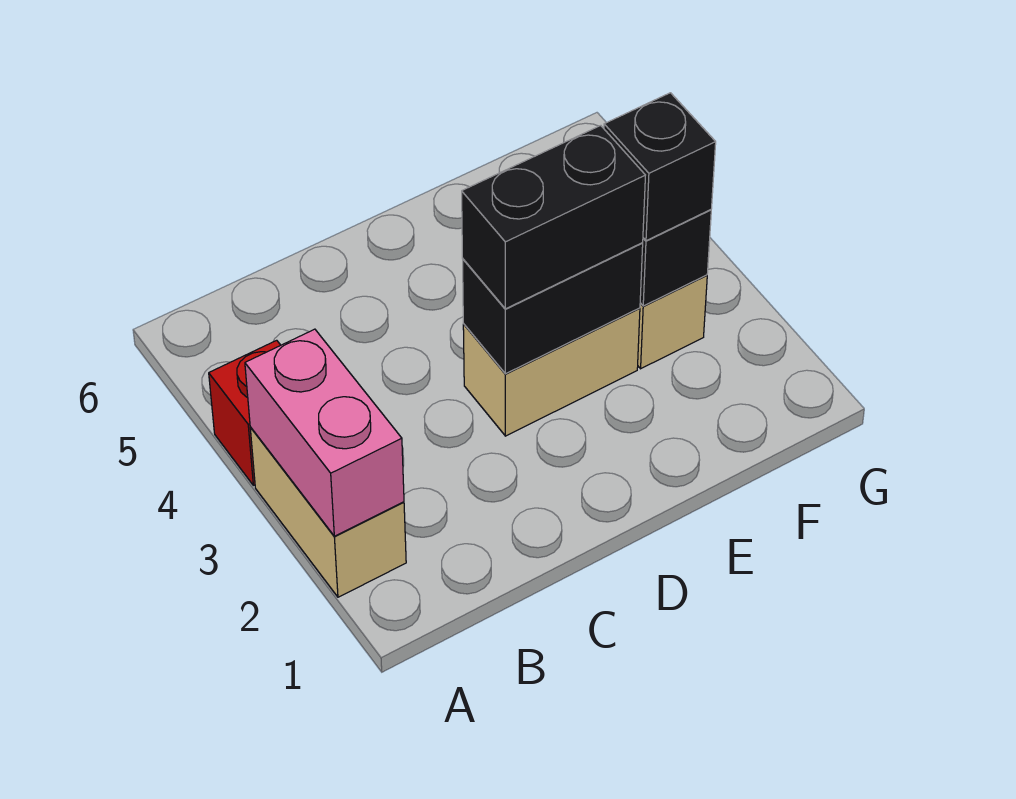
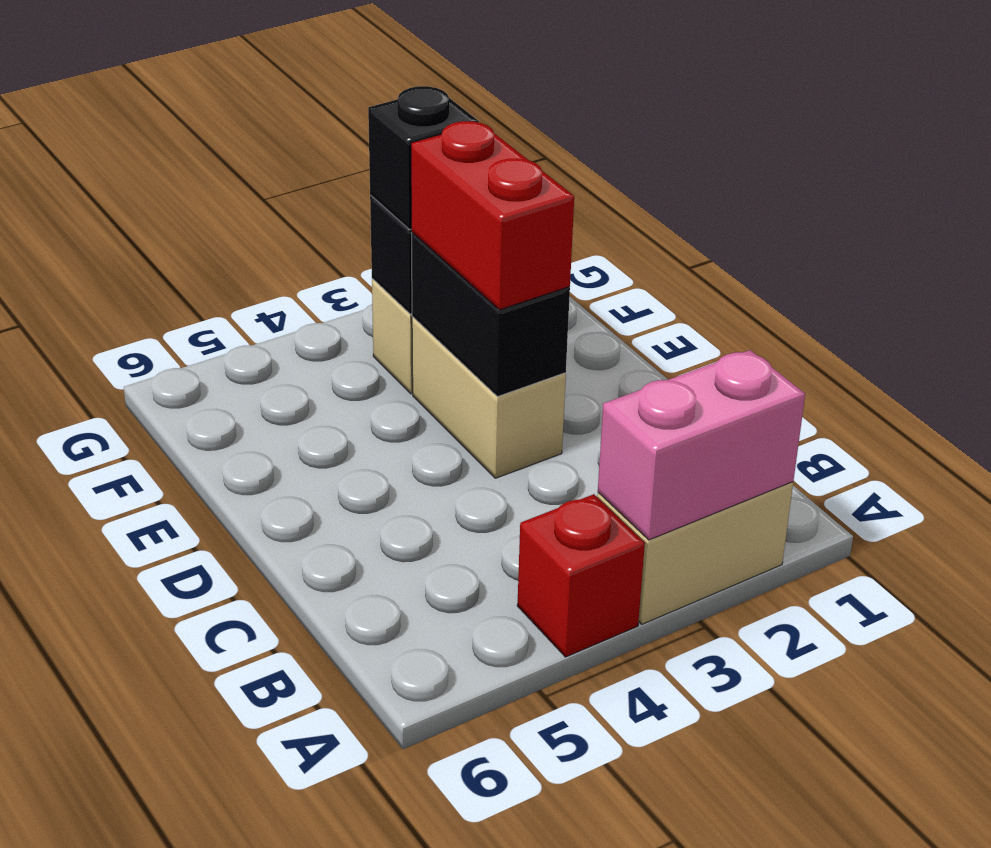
black brick D3:E3 level 3 -> red brick D3:E3 level 3

